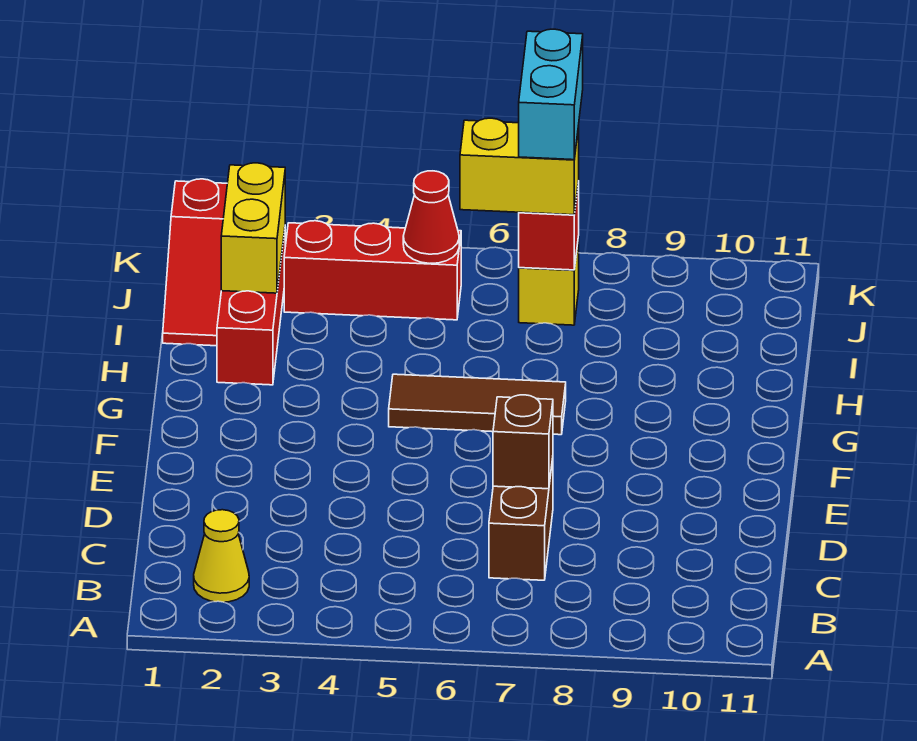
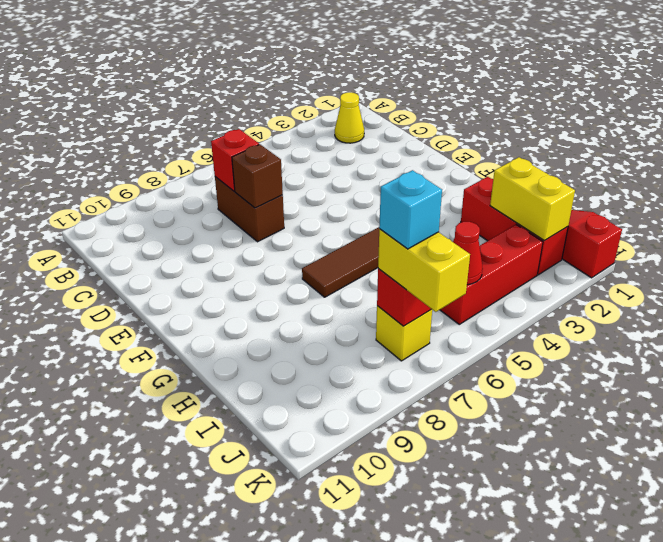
none -> red brick C7 level 2
yellow brick J6:J7 level 3 -> yellow brick J7:K7 level 3
cyan brick J7:K7 level 4 -> cyan brick J7 level 4

